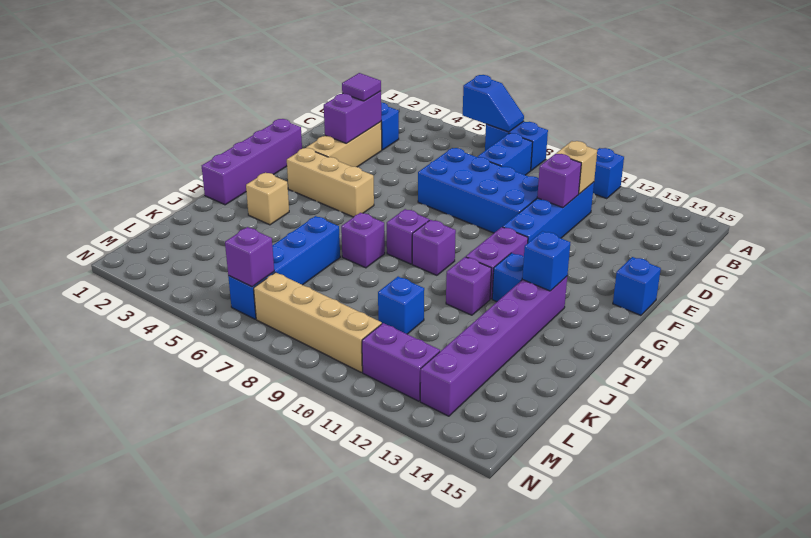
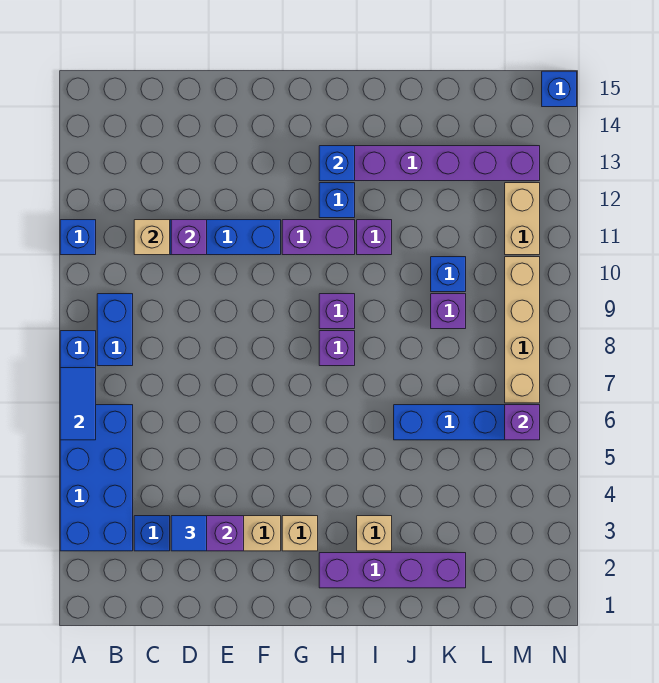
blue slope A6:A7 level 2 top 6 -> blue tile A6:A7 level 2
blue brick B8:C8 level 1 -> blue brick B8:B9 level 1
purple tile D3 level 3 -> blue tile D3 level 3
blue brick D7:E10 level 1 -> blue brick A3:B6 level 1
purple brick F1:I1 level 1 -> purple brick H2:K2 level 1
blue brick F15 level 1 -> blue brick N15 level 1
tan brick G3:G5 level 1 -> tan brick G3 level 1
purple brick I7 level 1 -> purple brick K9 level 1
purple brick M11:M12 level 1 -> tan brick M11:M12 level 1

